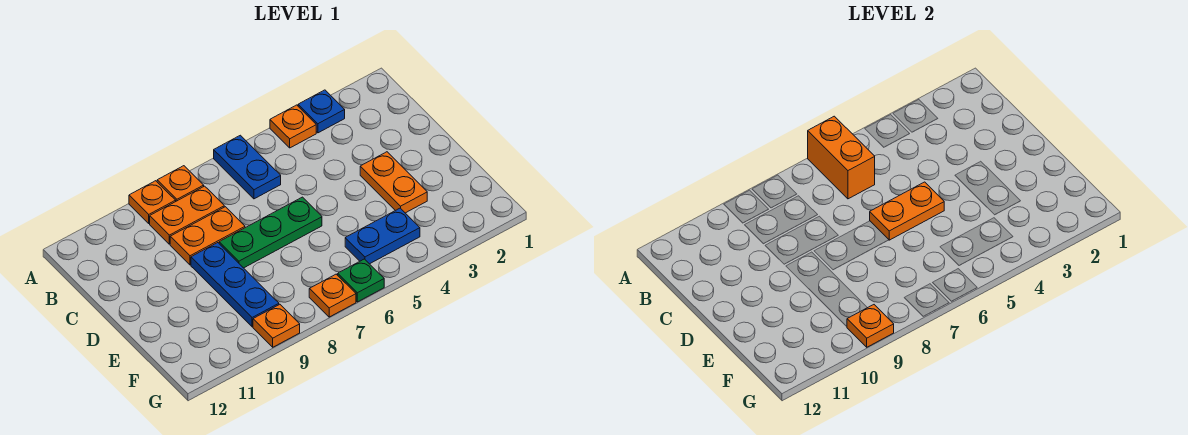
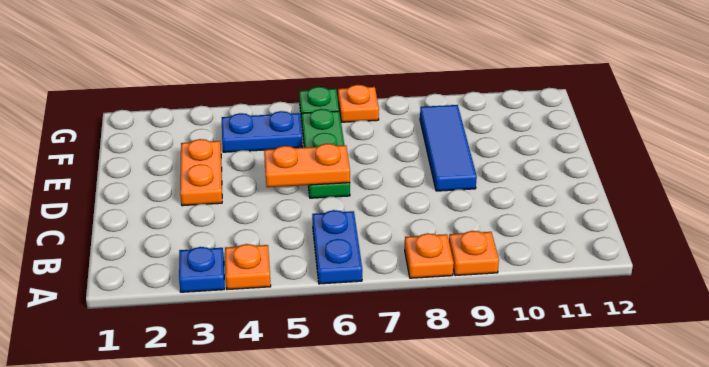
orange brick A6:B6 level 2 -> none
orange plate B8:B9 level 1 -> none
orange plate C8:C9 level 1 -> none
green plate D6:D8 level 1 -> green plate D6:F6 level 1
blue plate D9:F9 level 1 -> blue tile D9:F9 level 1
orange plate G9 level 1 -> none
orange plate G9 level 2 -> none

